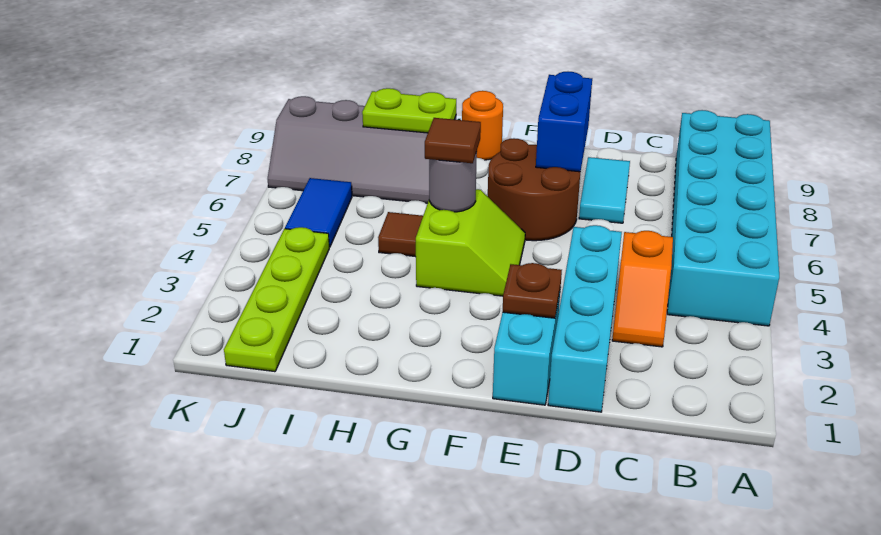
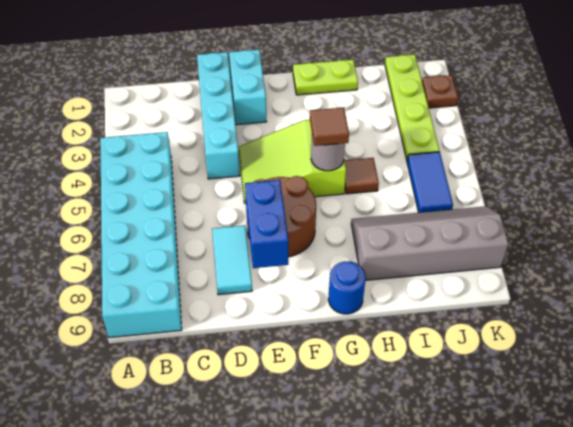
orange slope C3:C4 level 1 top 4 -> none
brown plate E2 level 2 -> brown plate K2 level 1
lime slope F4:G5 level 1 top G -> lime slope E4:G5 level 1 top G
orange round brick G9 level 1 -> blue round brick G9 level 1
lime plate H8:I8 level 2 -> lime plate G1:H1 level 1

